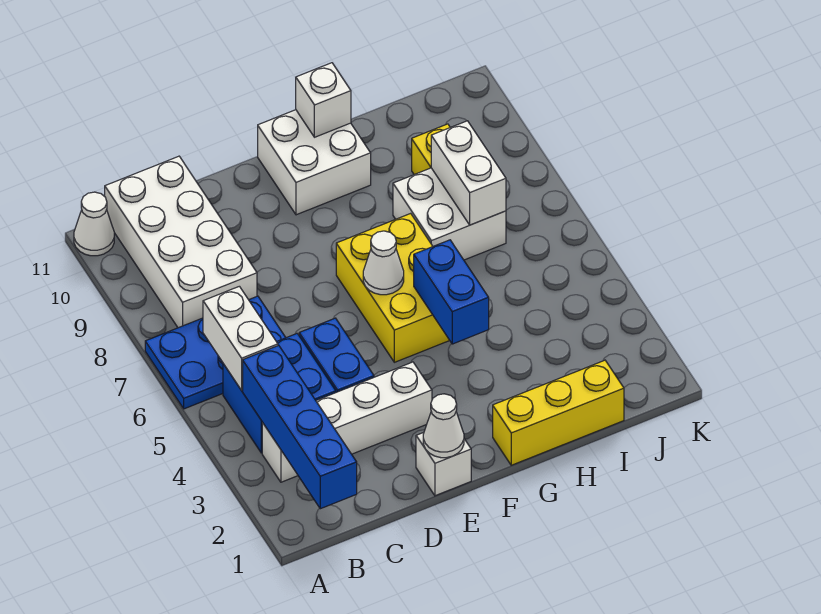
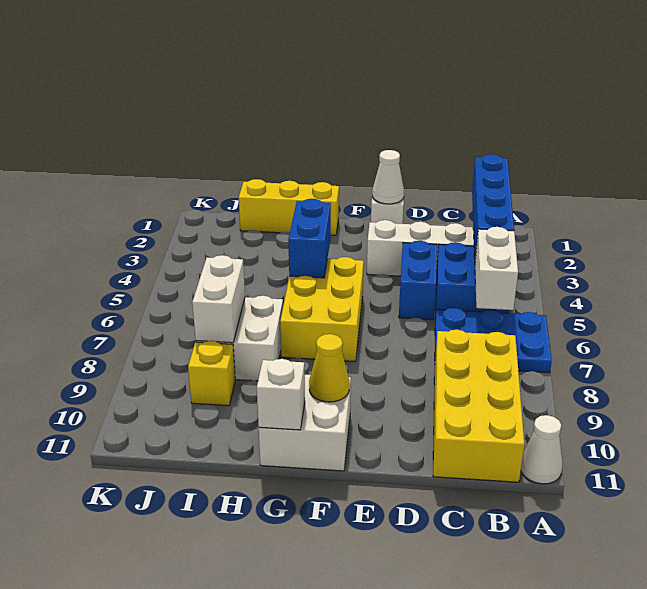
white brick B8:C11 level 1 -> yellow brick B8:C11 level 1
white cone F6 level 2 -> none
none -> yellow cone F10 level 2

